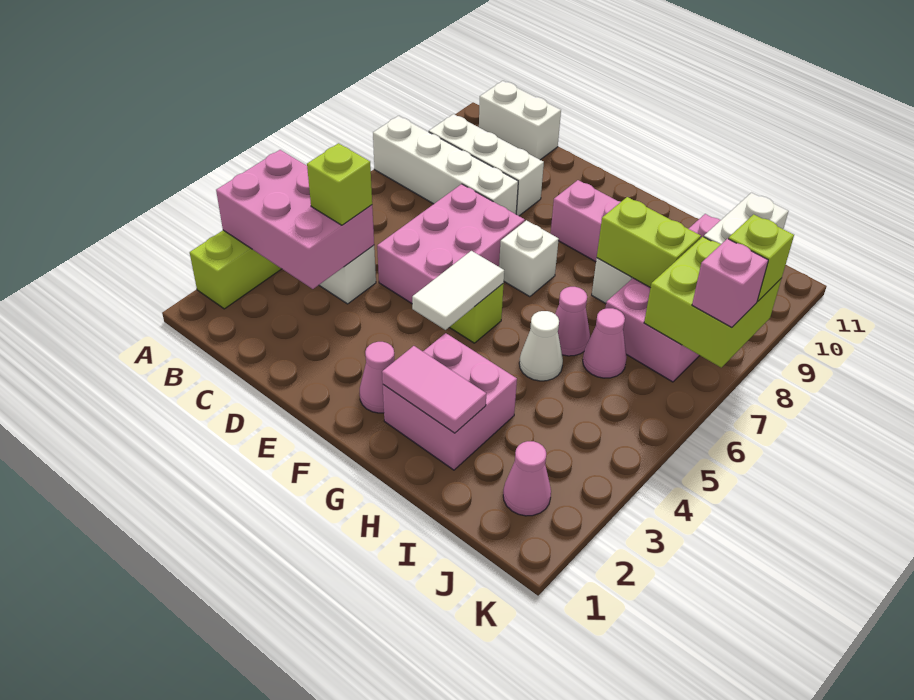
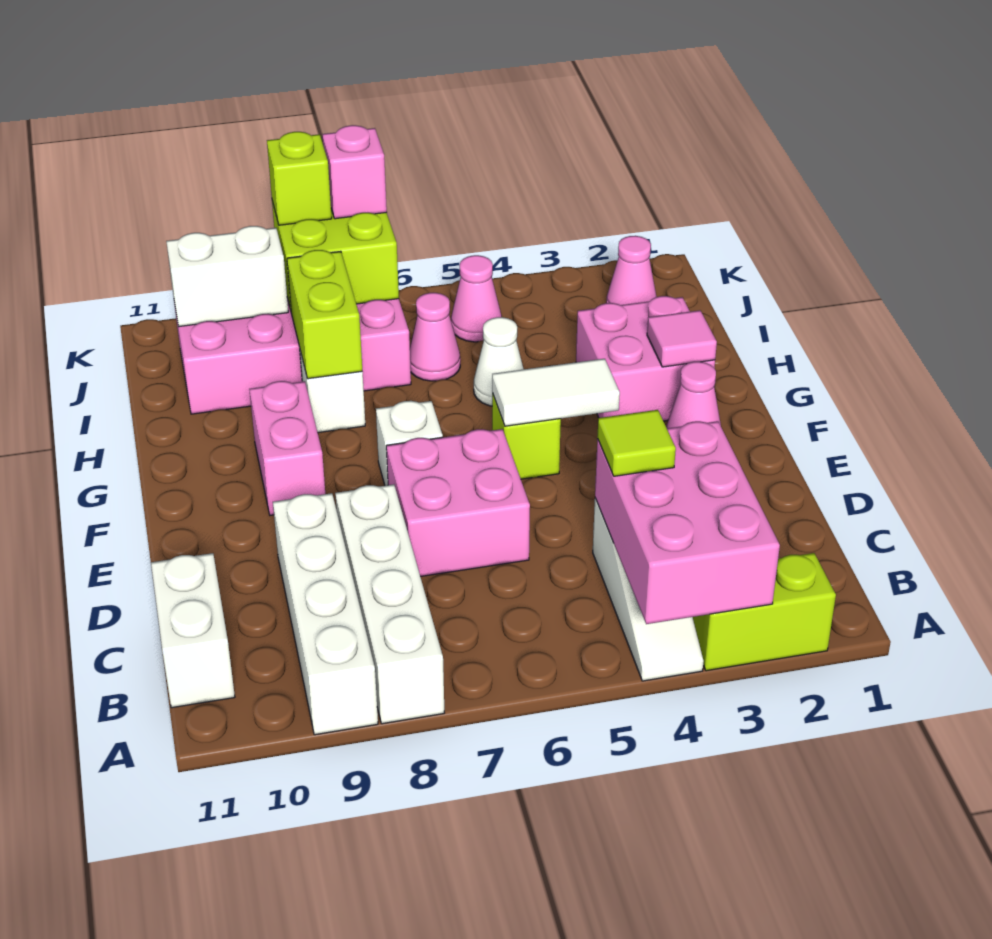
white brick B9:D9 level 1 -> white brick A9:D9 level 1
lime brick C4 level 3 -> lime tile C4 level 3
pink brick D5:E7 level 1 -> pink brick D6:E7 level 1
pink tile G2:H2 level 2 -> pink tile G2 level 2
pink cone H6 level 1 -> pink cone J5 level 1

